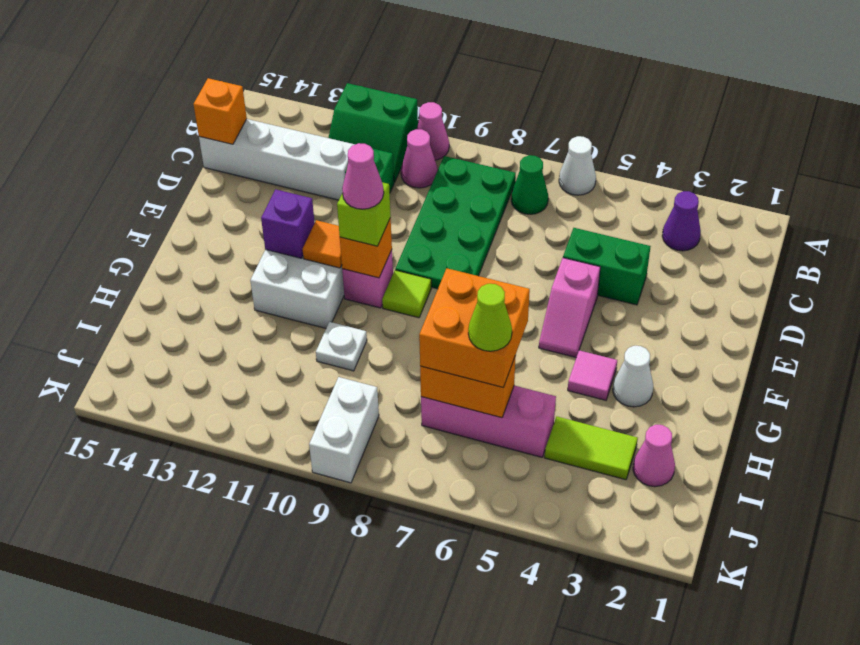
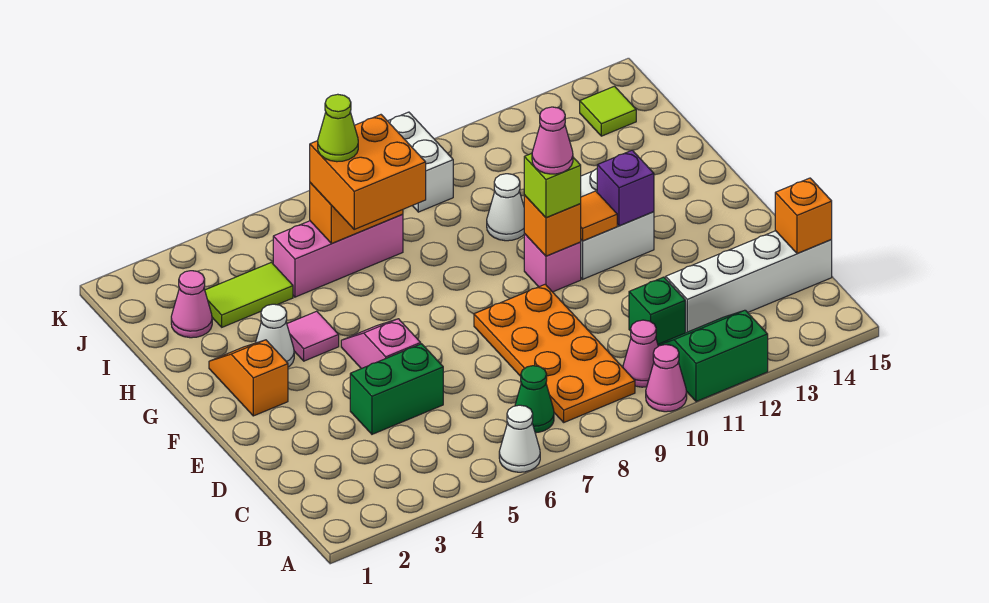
purple cone B3 level 1 -> none
green plate B8:E9 level 1 -> orange plate B8:E9 level 1
none -> orange slope F2:G2 level 1 top F
lime tile F9 level 1 -> lime tile J14 level 1
white plate H10 level 1 -> white cone H10 level 1

